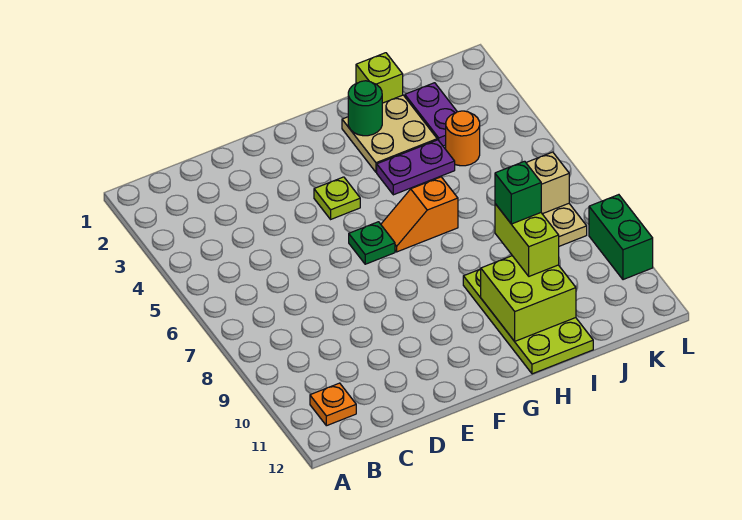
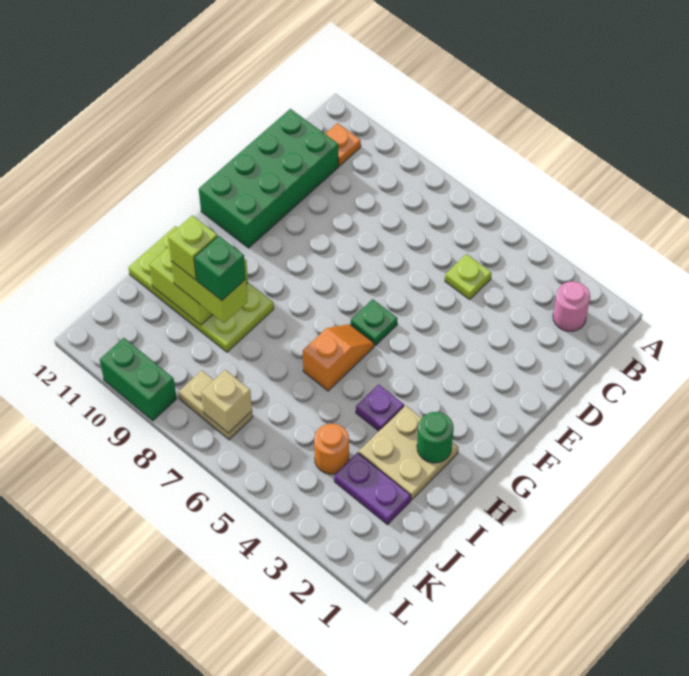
none -> pink round brick B2 level 1
none -> green brick C11:F12 level 1
lime plate F4 level 1 -> lime plate C5 level 1
purple plate H4:I4 level 1 -> purple plate H4 level 1
lime brick I1 level 1 -> lime brick I10 level 4

